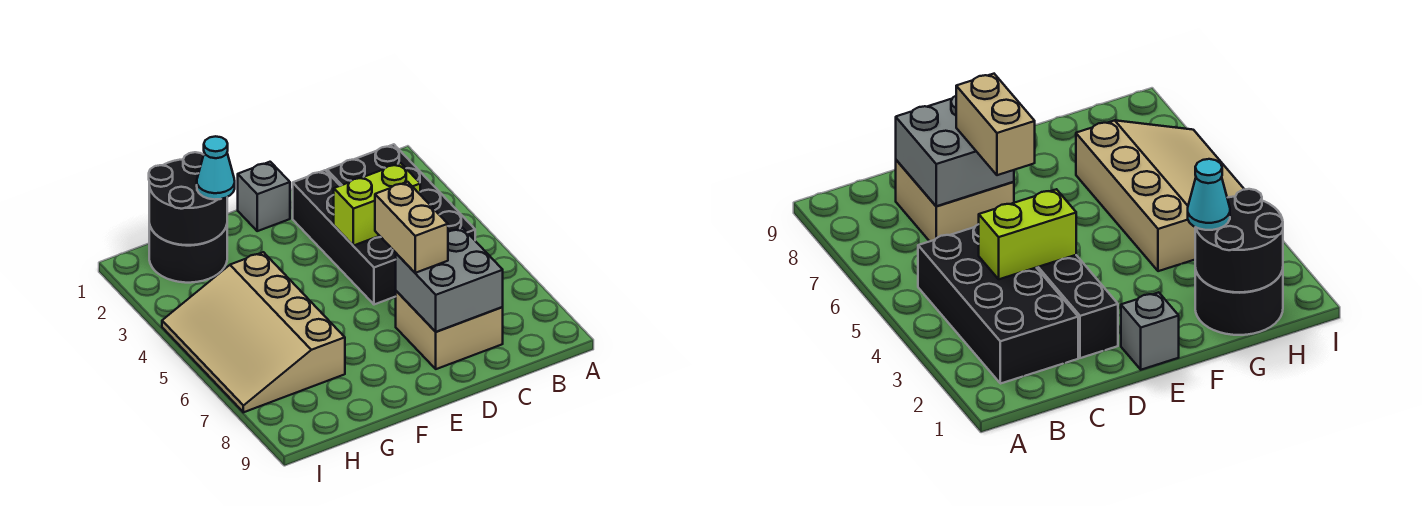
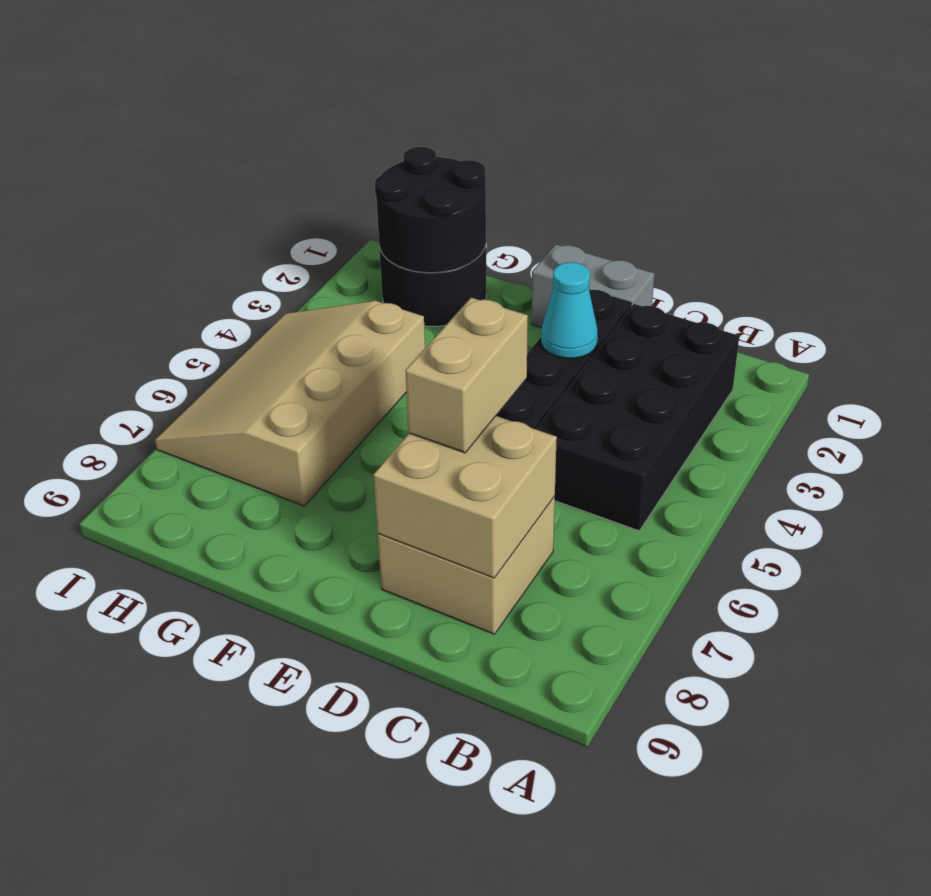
lime brick C4:D4 level 2 -> none
grey brick C7:D8 level 2 -> tan brick C7:D8 level 2
grey brick E1 level 1 -> grey brick D1:E1 level 1
cyan cone G2 level 3 -> cyan cone D3 level 2

